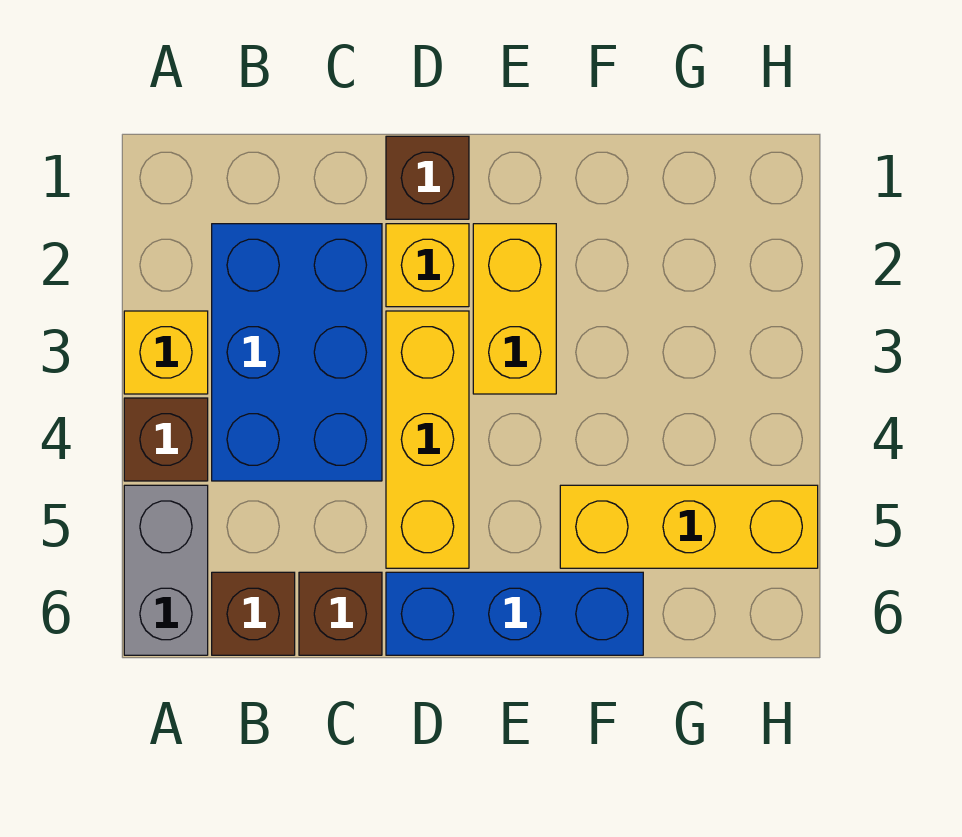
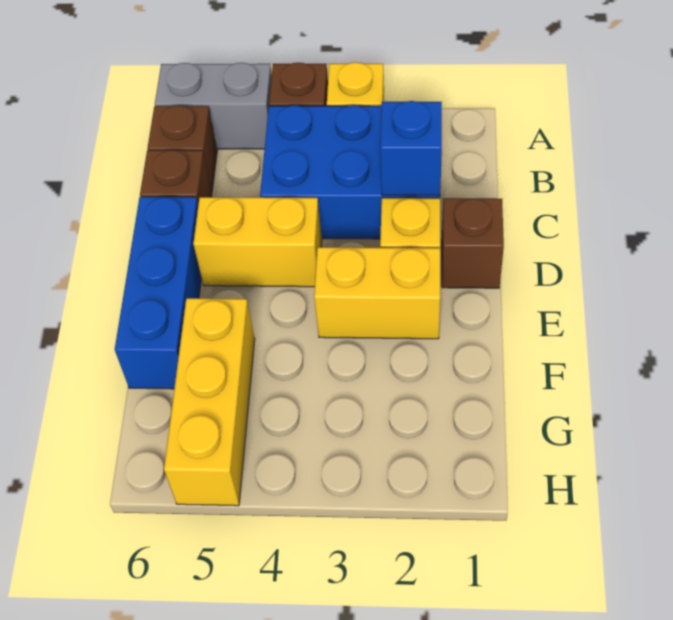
none -> blue brick C2 level 2
yellow brick D3:D5 level 1 -> yellow brick D4:D5 level 1

